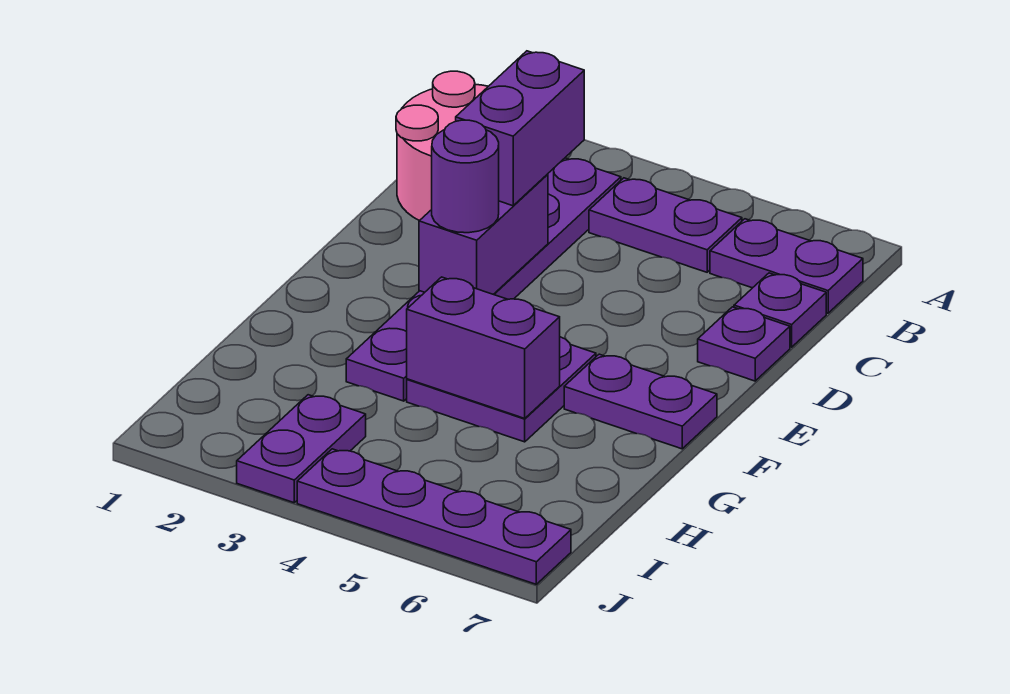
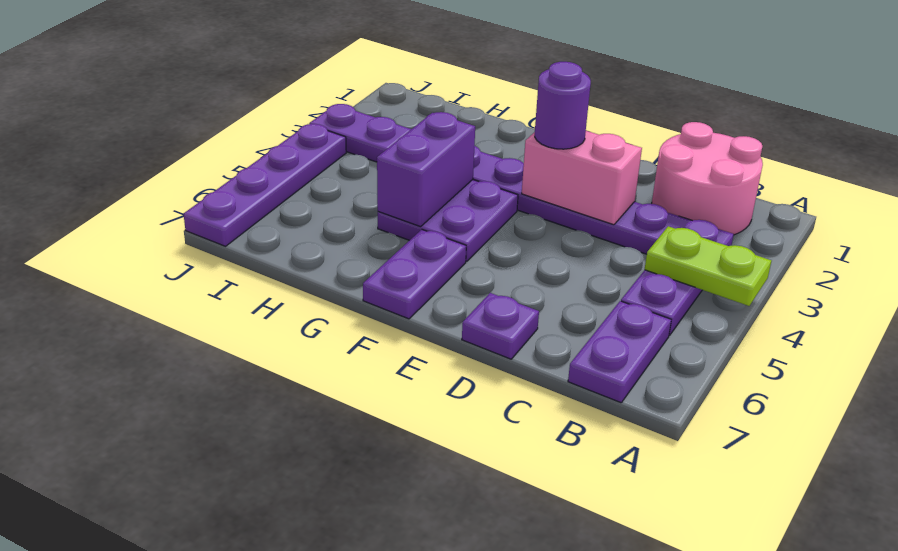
none -> lime plate A4:B4 level 2
purple brick C3:D3 level 3 -> none
purple plate C7 level 1 -> none
purple brick D3:E3 level 2 -> pink brick D3:E3 level 2

